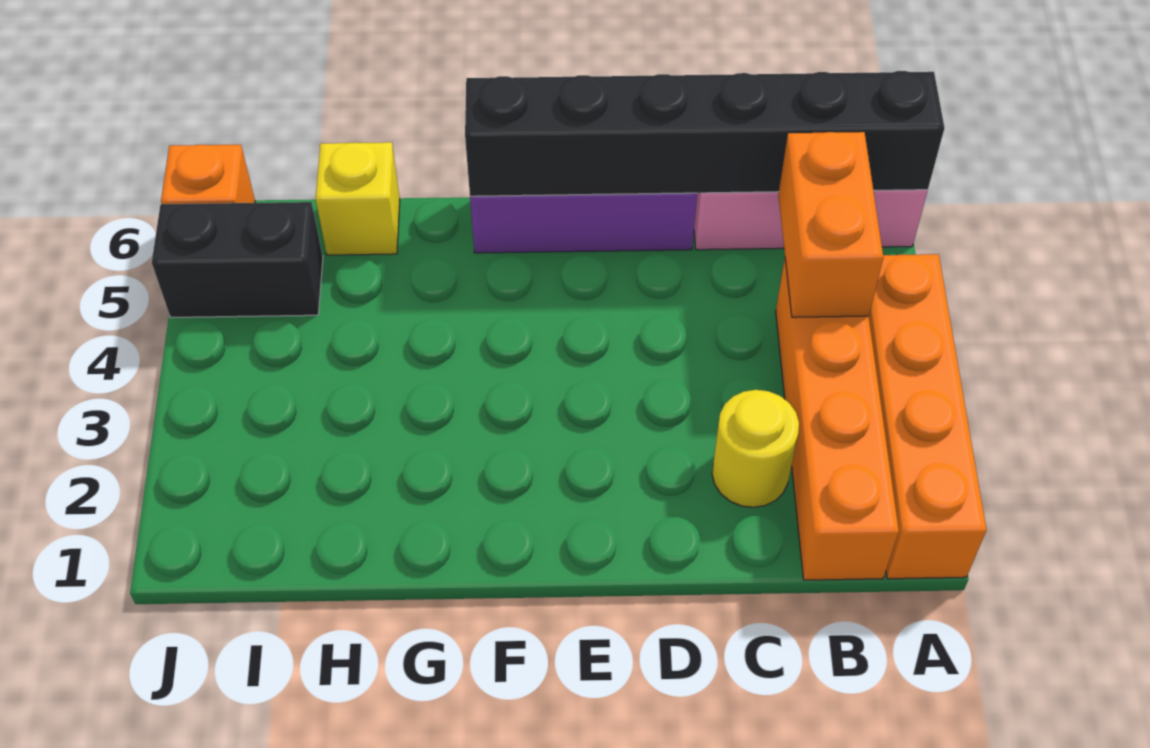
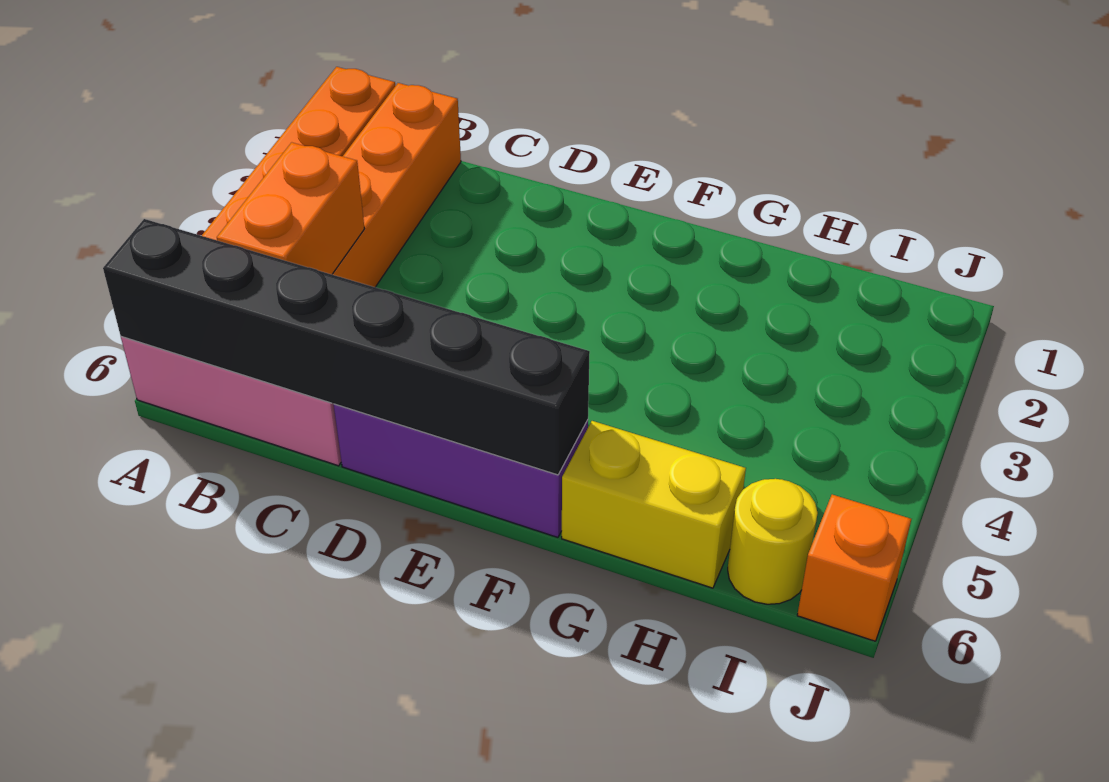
yellow round brick C2 level 1 -> yellow round brick I6 level 1
yellow brick H6 level 1 -> yellow brick G6:H6 level 1
black brick I5:J5 level 1 -> none

